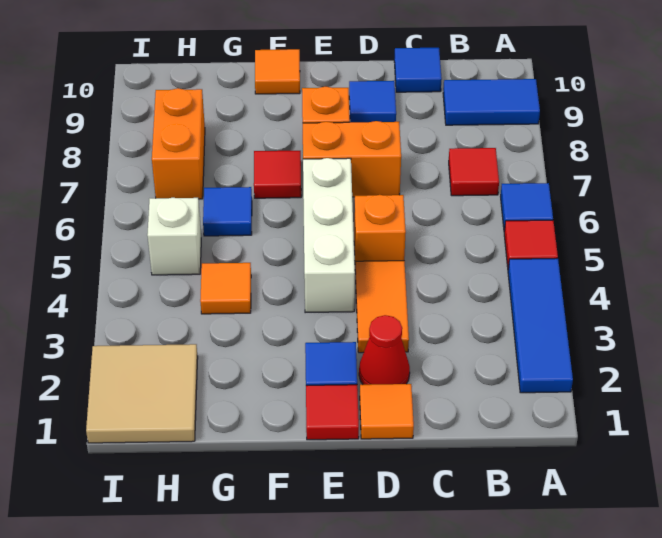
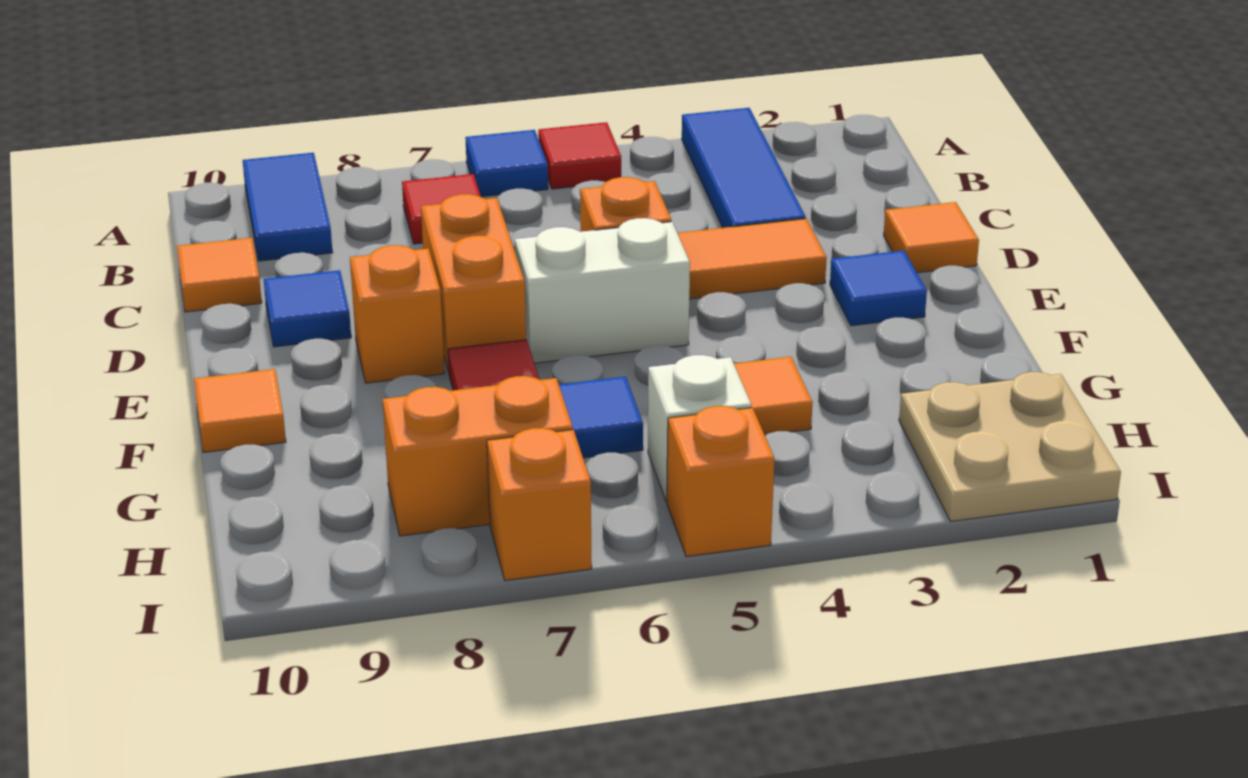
blue tile A2:A4 level 1 -> blue tile A3:C3 level 1
blue tile C10 level 1 -> orange tile C10 level 1
red cone D2 level 1 -> none
red tile E1 level 1 -> none
white brick E4:E6 level 1 -> white brick E5:E6 level 1
tan tile H1:I2 level 1 -> tan plate H1:I2 level 1
none -> orange brick I5 level 1
none -> orange brick I7 level 1

